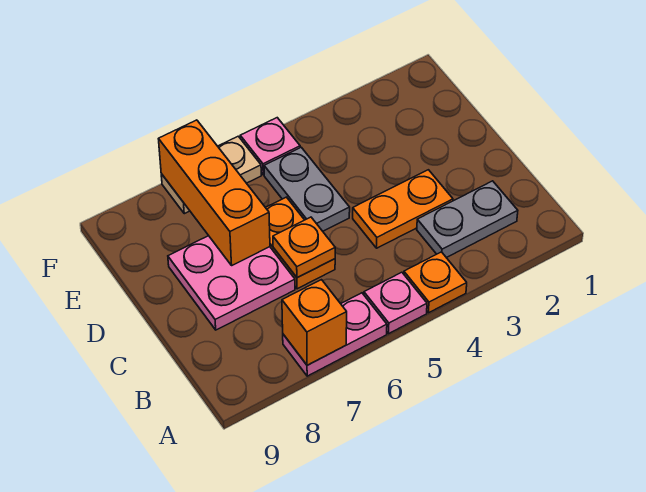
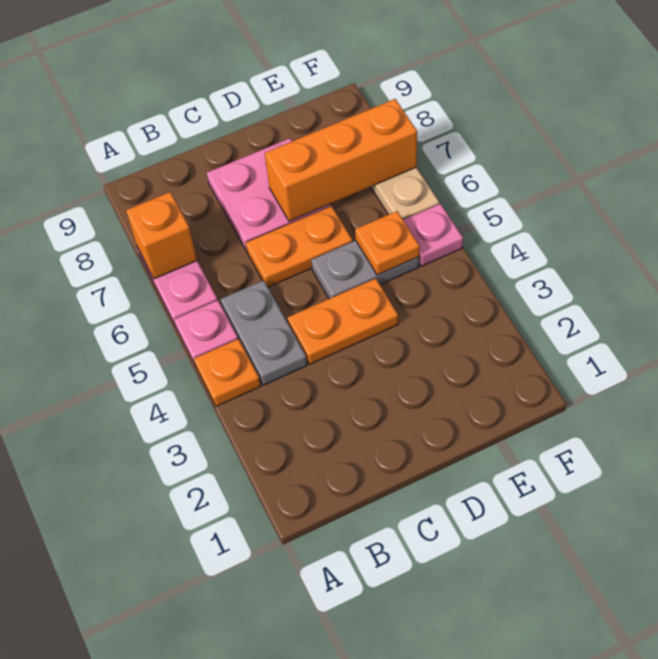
grey plate B2:B3 level 1 -> grey plate B4:B5 level 1
orange plate C3:C4 level 1 -> orange plate C4:D4 level 1
orange plate C6 level 2 -> orange plate E5 level 2

